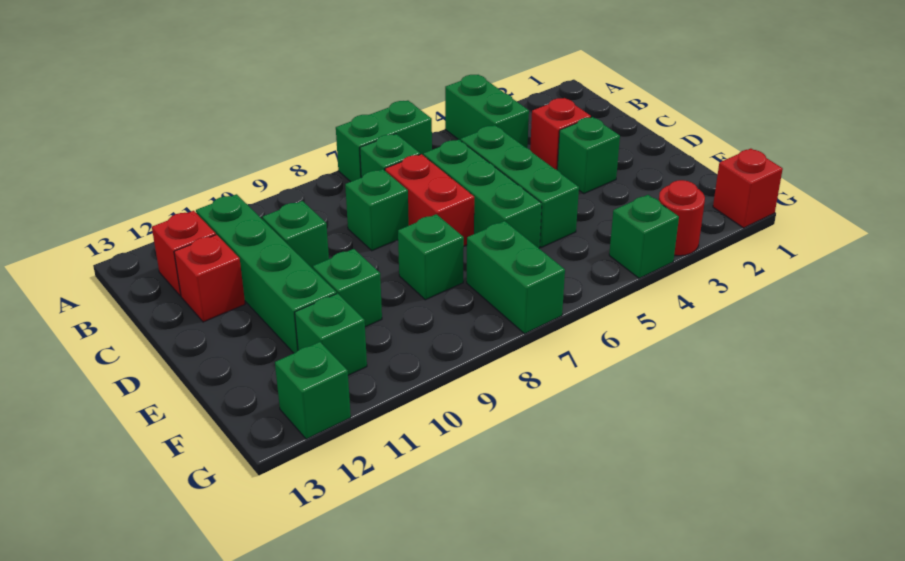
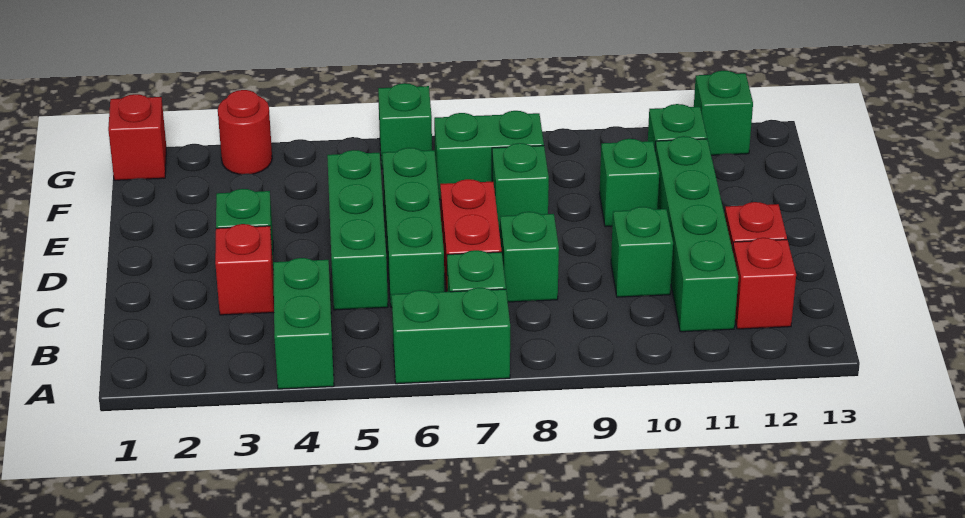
green brick F7:G7 level 1 -> green brick F7:F8 level 1
green brick G4 level 1 -> green brick G6 level 1

